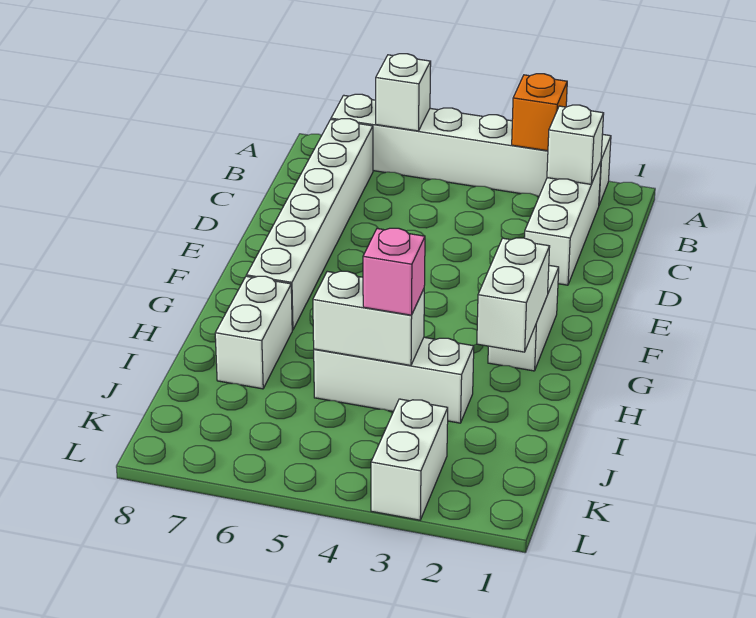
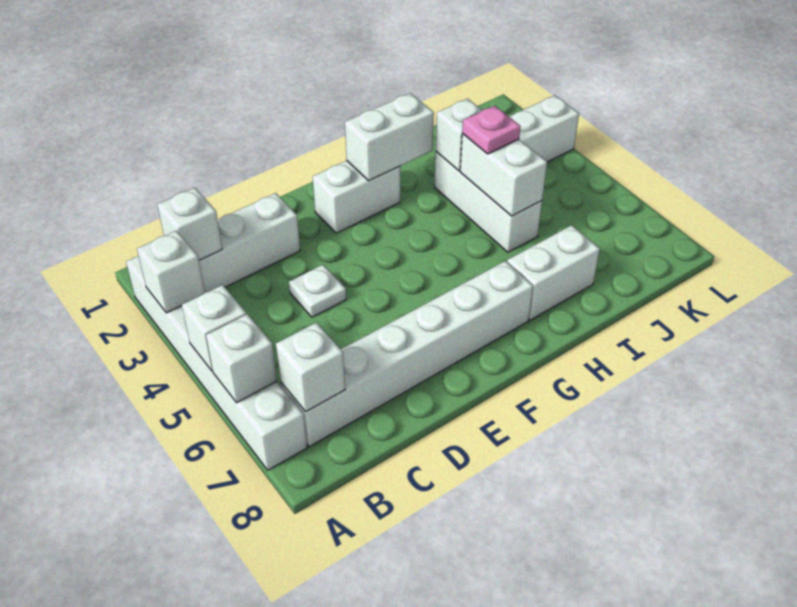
orange brick A3 level 2 -> white brick A3 level 2
none -> white brick A5 level 2
none -> white brick B7 level 2
none -> white plate D4 level 1
none -> white brick I3 level 2
pink brick I4 level 3 -> pink plate I4 level 3

